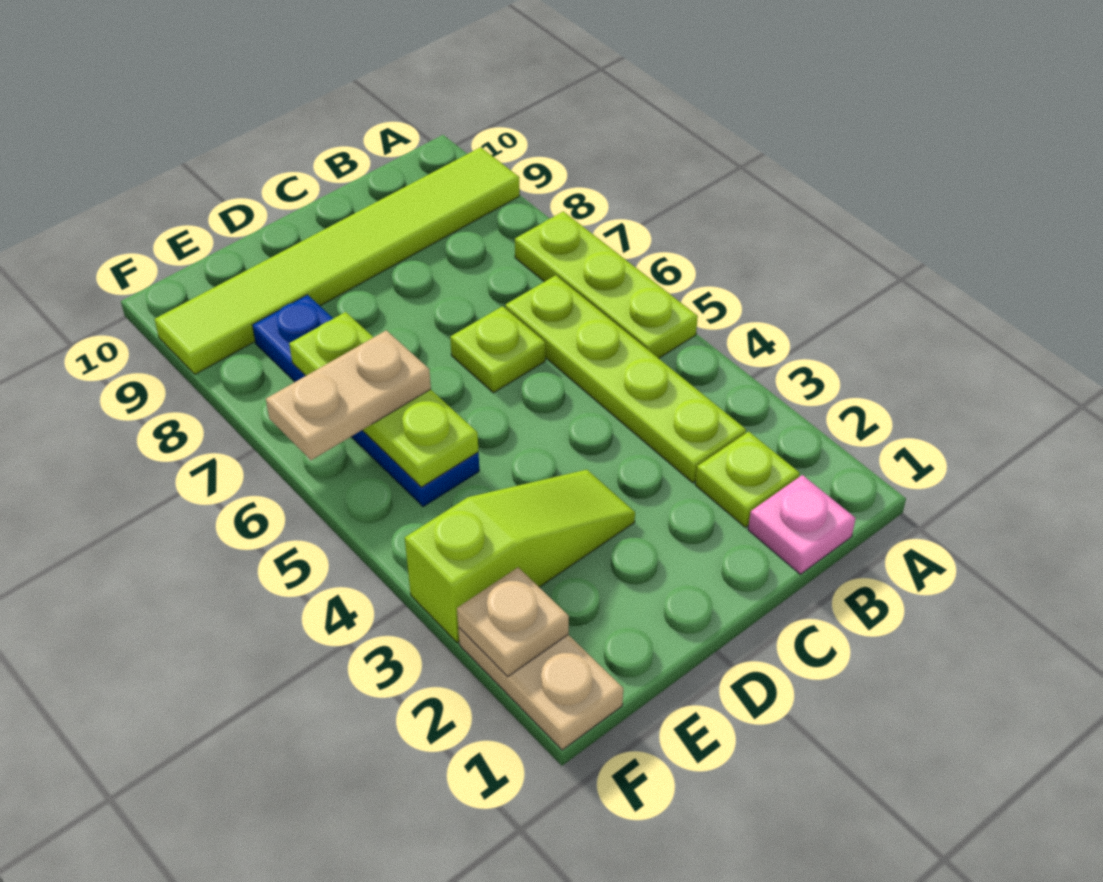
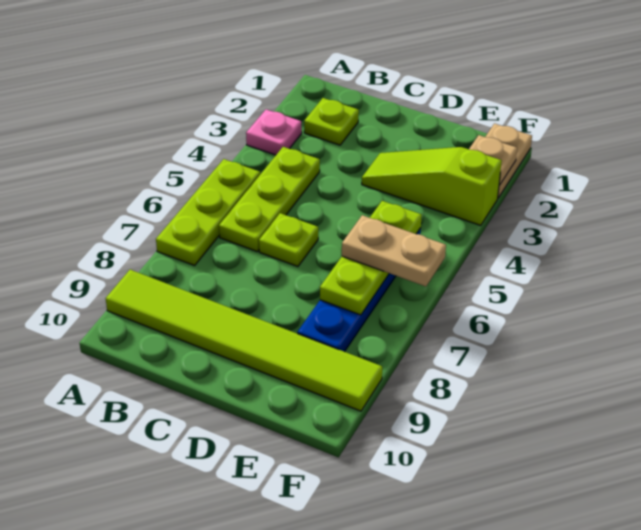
pink plate B1 level 1 -> pink plate A3 level 1
lime plate B3:B6 level 1 -> lime plate B4:B6 level 1

